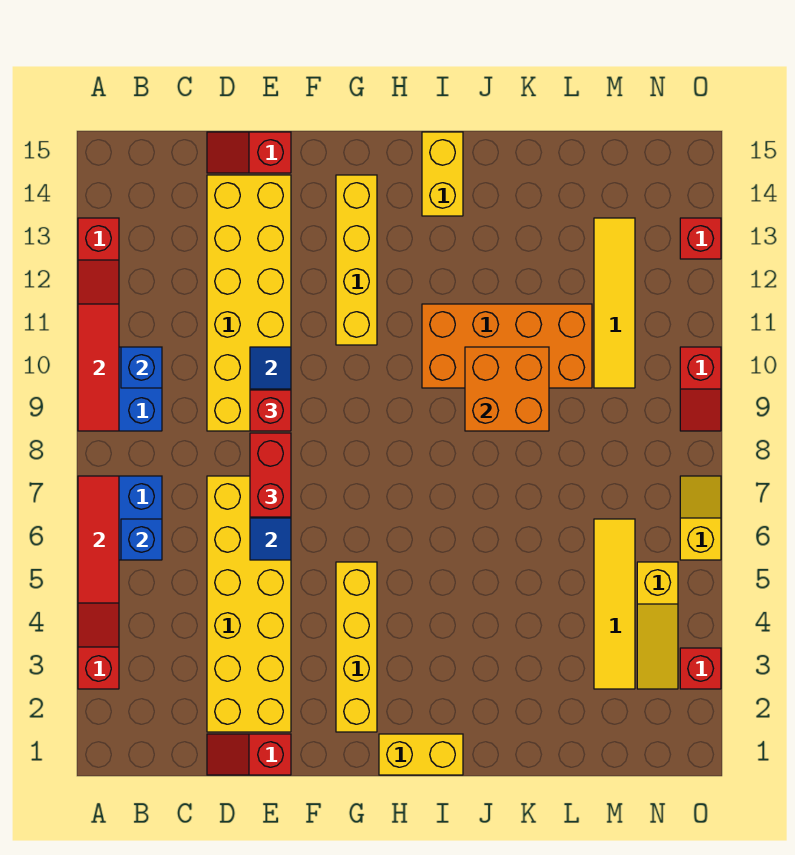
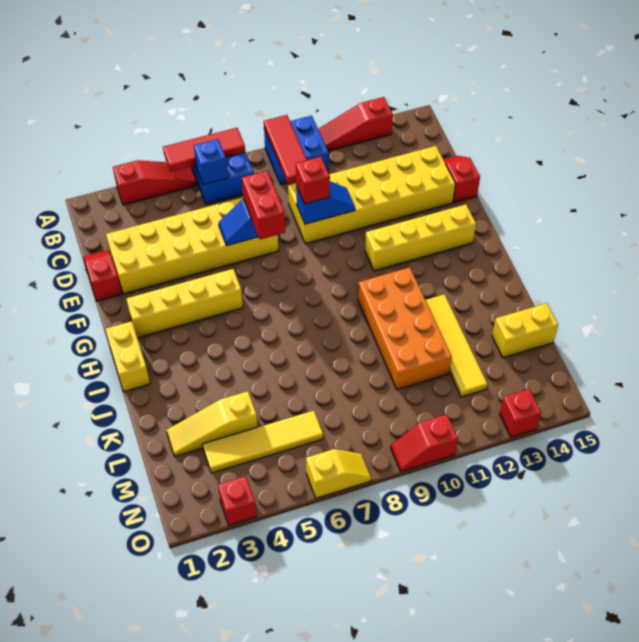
red tile A9:A11 level 2 -> red tile A9:C9 level 2
blue brick B10 level 2 -> none
red brick E7:E8 level 3 -> red brick E7:F7 level 3
yellow brick I14:I15 level 1 -> yellow brick L14:L15 level 1
orange brick J9:K10 level 2 -> none
yellow tile M10:M13 level 1 -> yellow tile J12:M12 level 1
yellow slope N3:N5 level 1 top 5 -> yellow slope L2:L4 level 1 top 4

